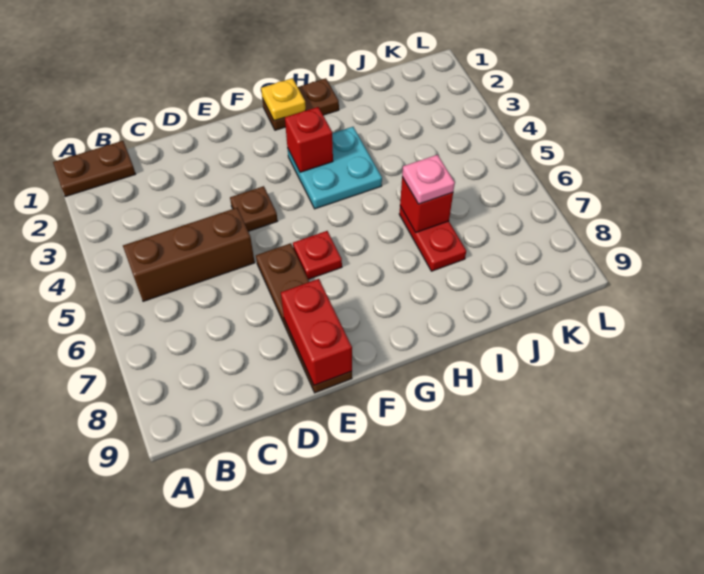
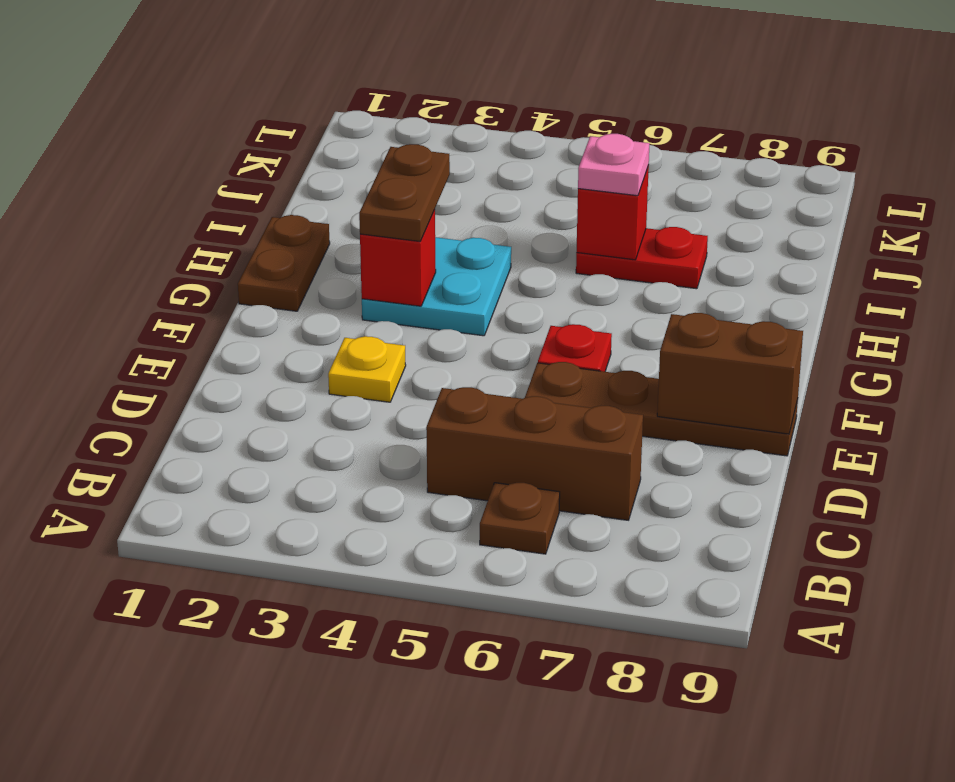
brown plate A1:B1 level 1 -> brown plate G3:H3 level 3
brown brick B5:D5 level 1 -> brown brick C5:C7 level 1
brown plate E4 level 1 -> brown plate B6 level 1
red brick E8:E9 level 2 -> brown brick E8:E9 level 2
yellow plate G1 level 2 -> yellow plate E3 level 1

